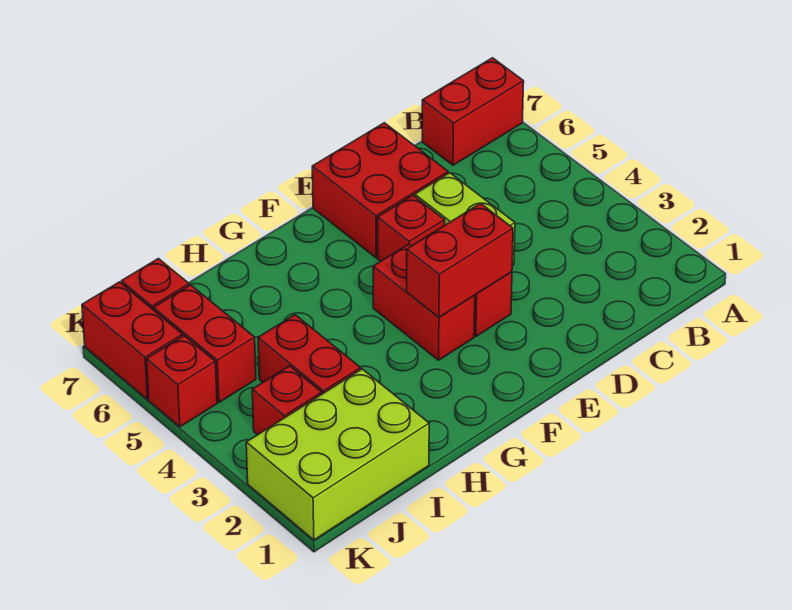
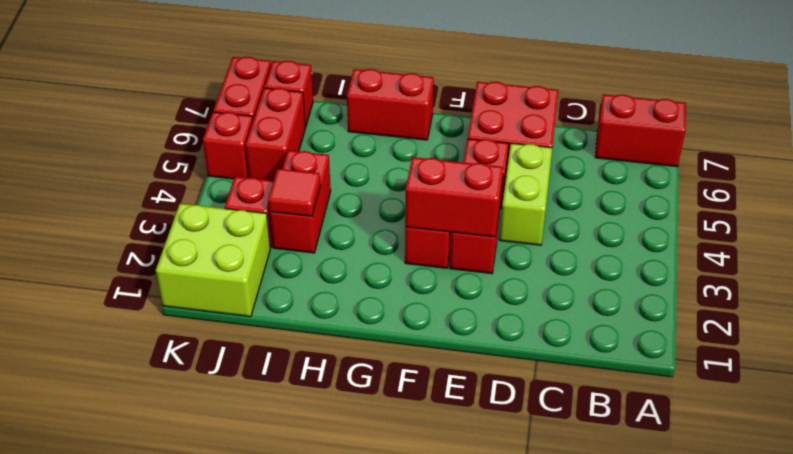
none -> red brick G7:H7 level 1
lime brick I1:K2 level 1 -> lime brick J1:K2 level 1
none -> red tile I3 level 2

